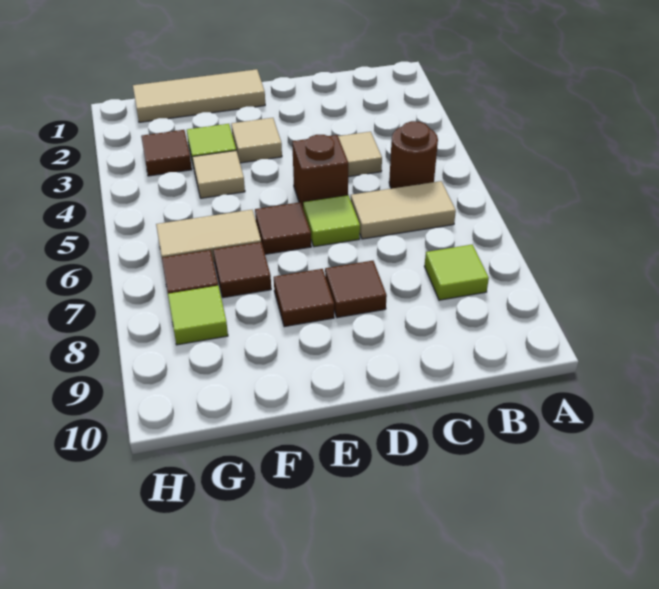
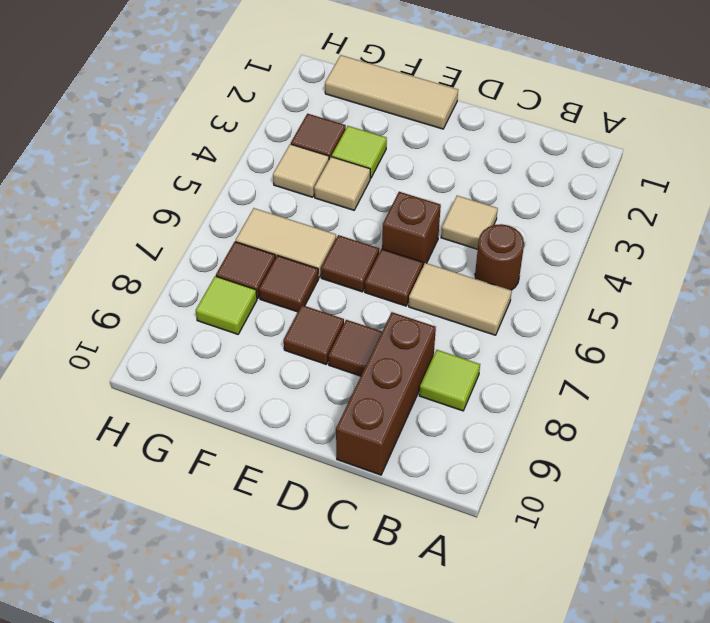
none -> brown brick C8:C10 level 1
lime tile D6 level 1 -> brown tile D6 level 1
tan tile E3 level 1 -> tan tile G4 level 1

